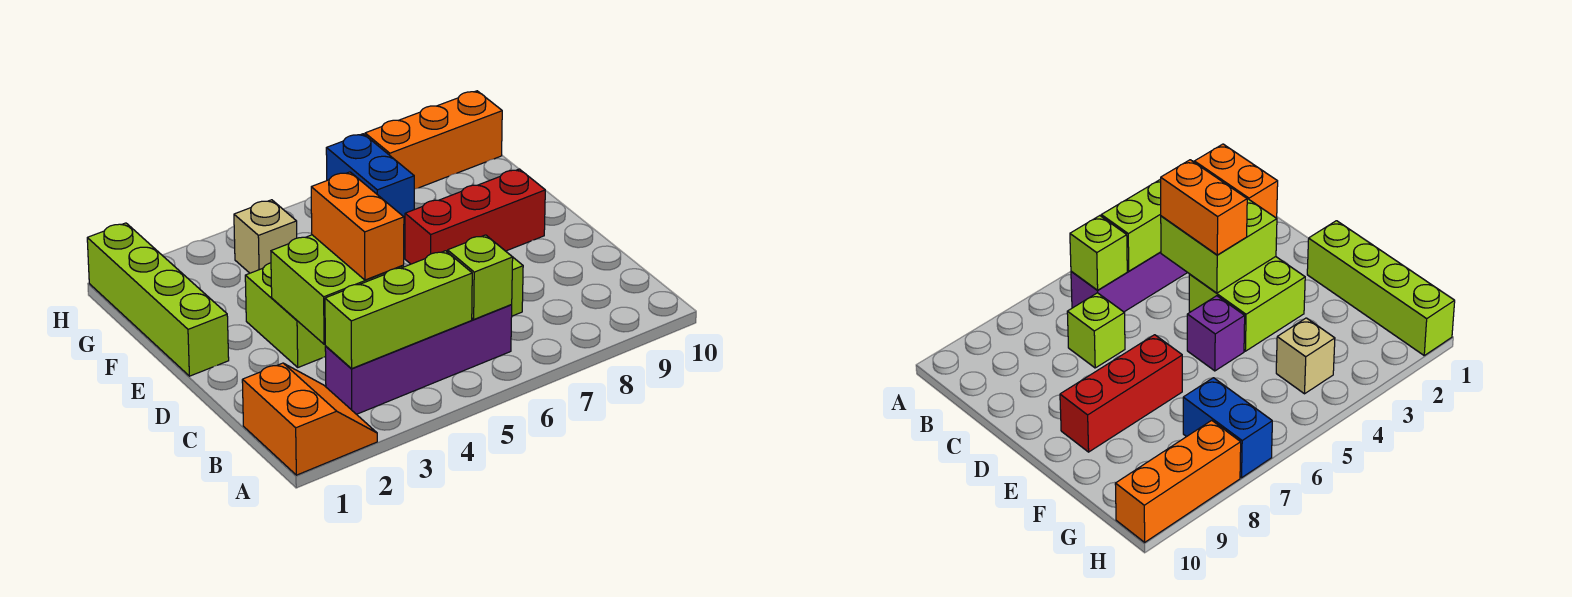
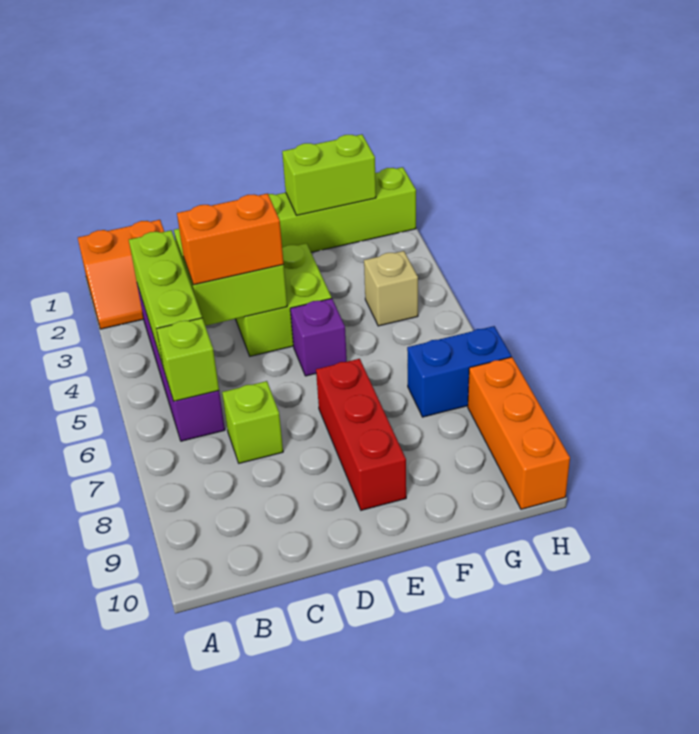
none -> lime brick F1:G1 level 2

